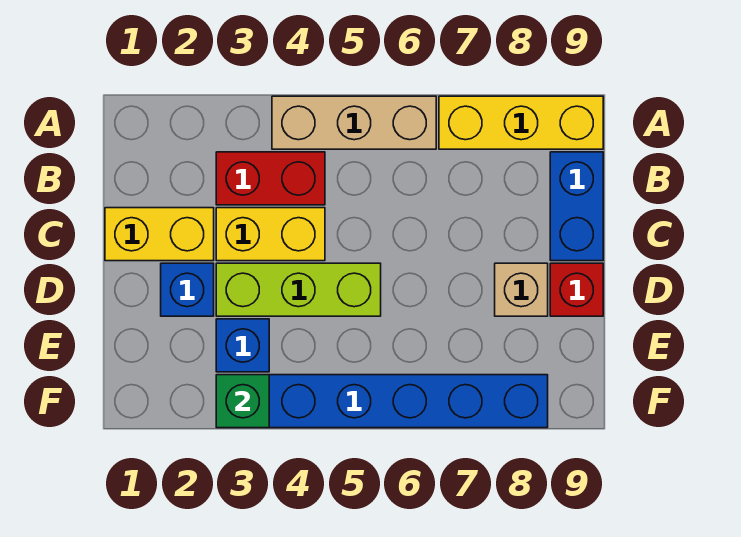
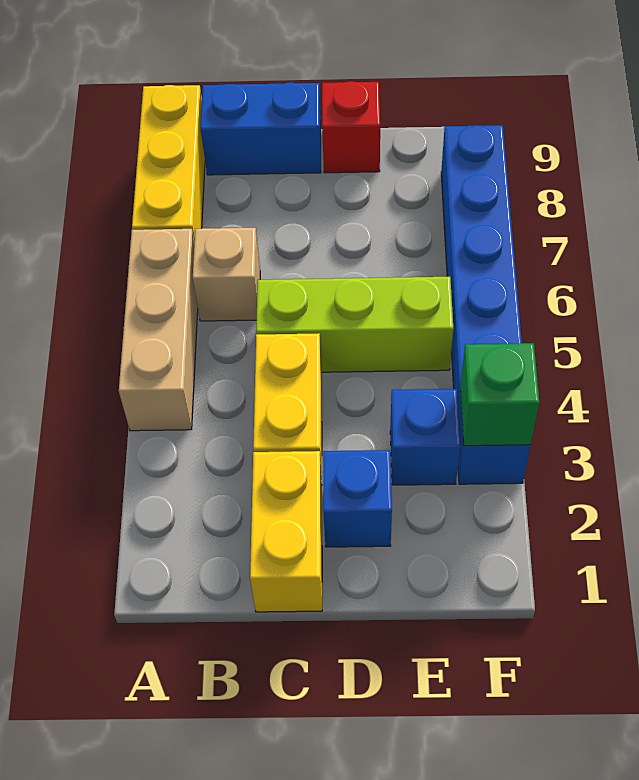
red brick B3:B4 level 1 -> none
lime brick D3:D5 level 1 -> lime brick C5:E5 level 1
tan brick D8 level 1 -> tan brick B6 level 1

